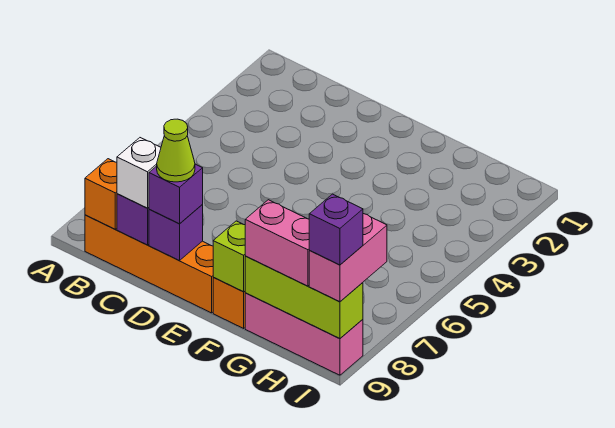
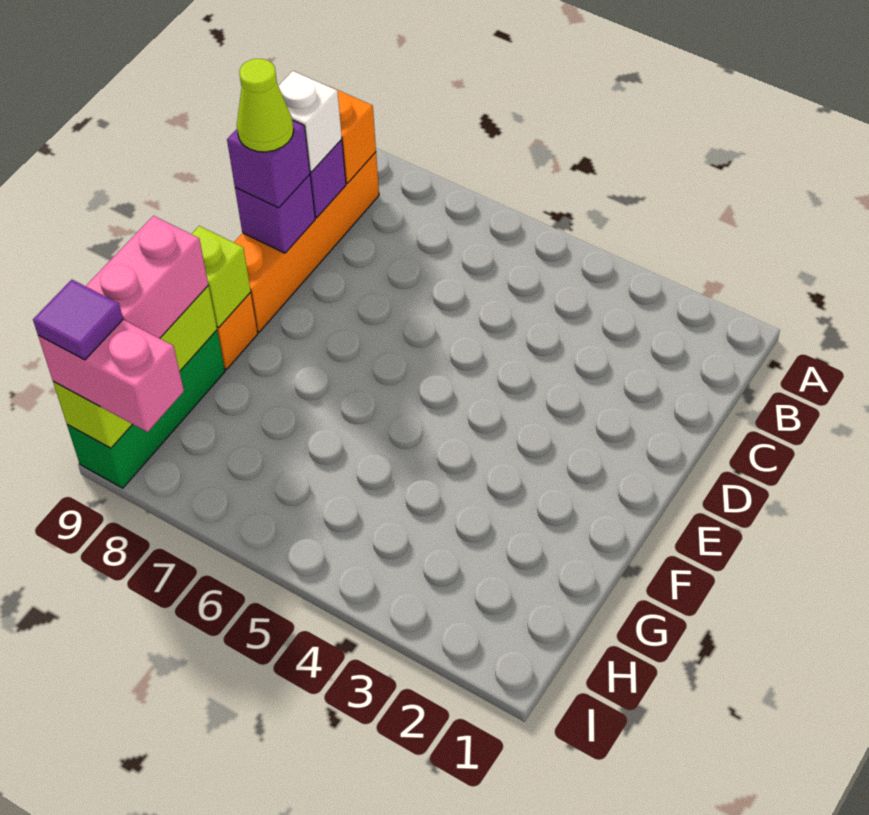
pink brick G9:I9 level 1 -> green brick G9:I9 level 1
purple brick I9 level 4 -> purple tile I9 level 4

